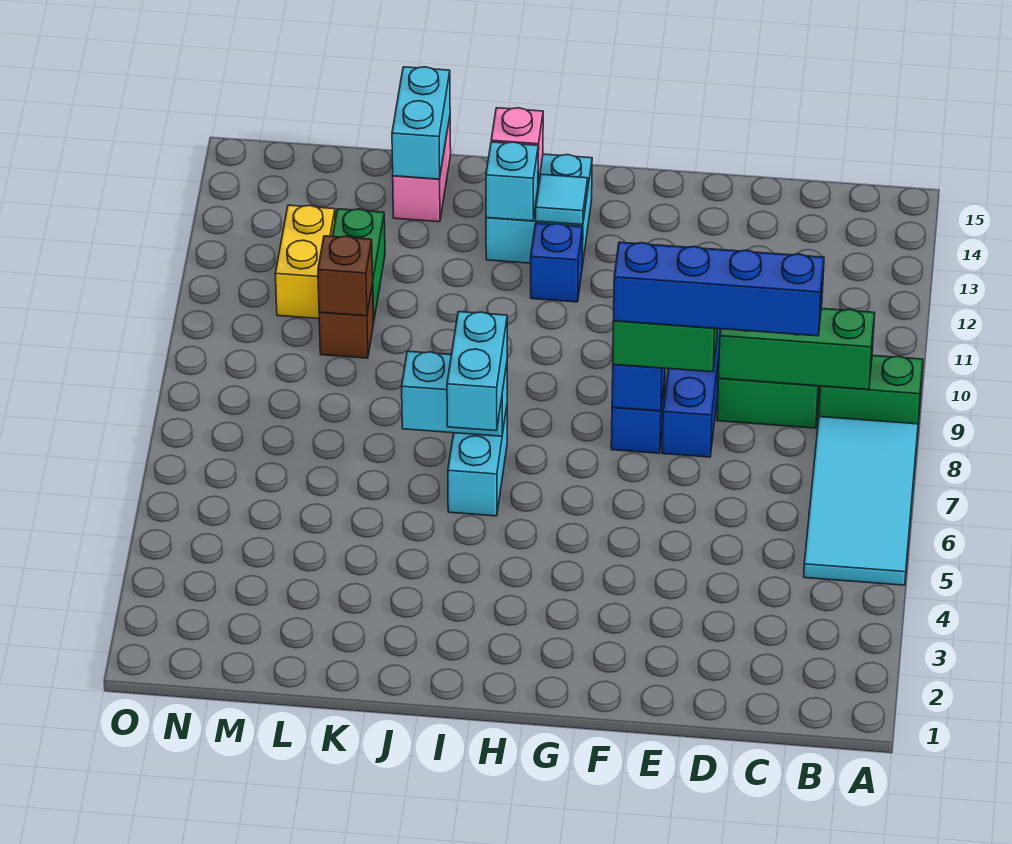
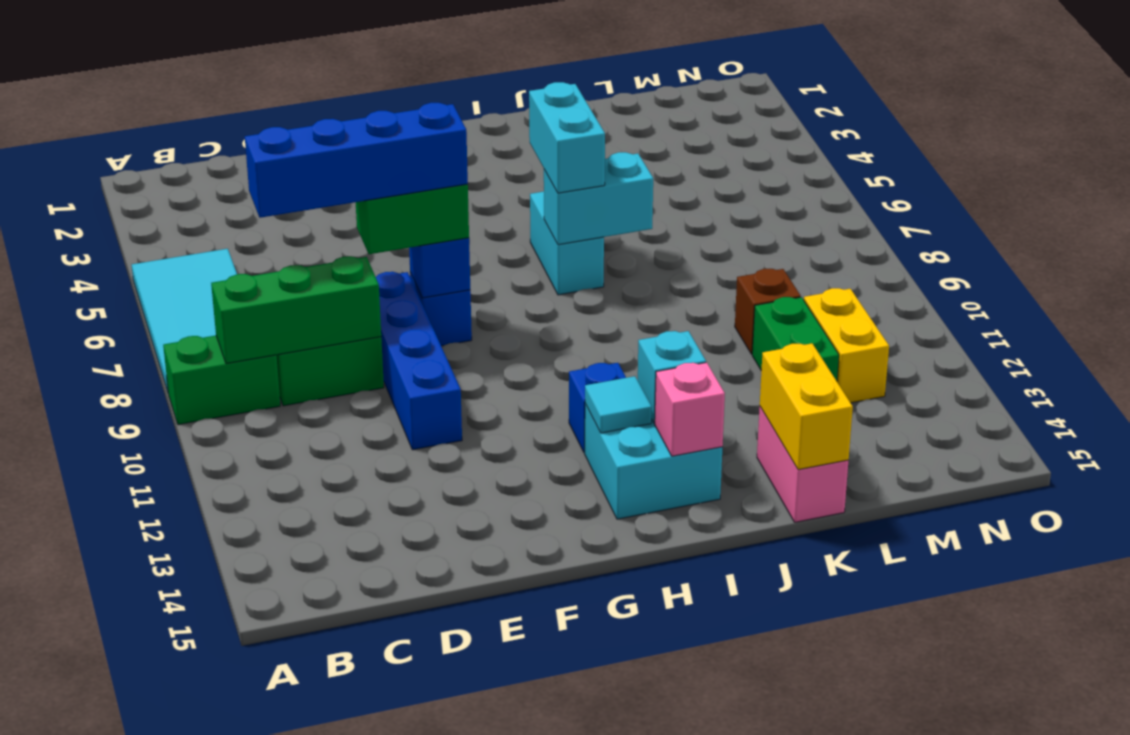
cyan brick K14:K15 level 2 -> yellow brick K14:K15 level 2
brown brick L10 level 2 -> none

